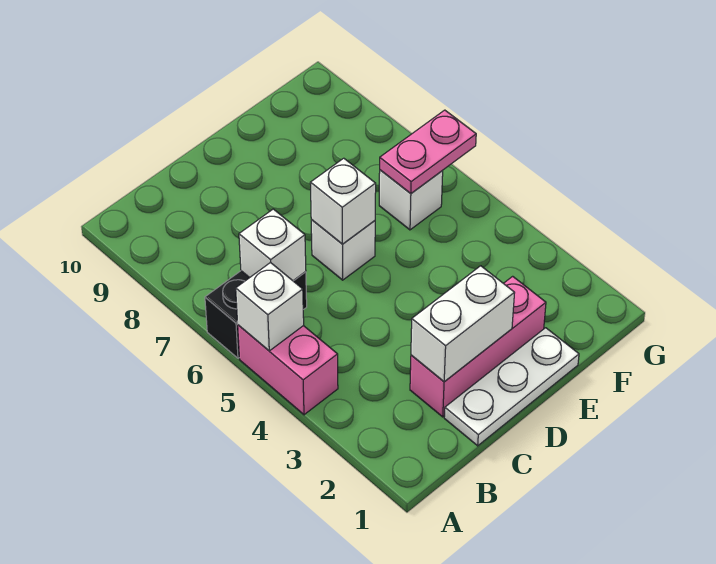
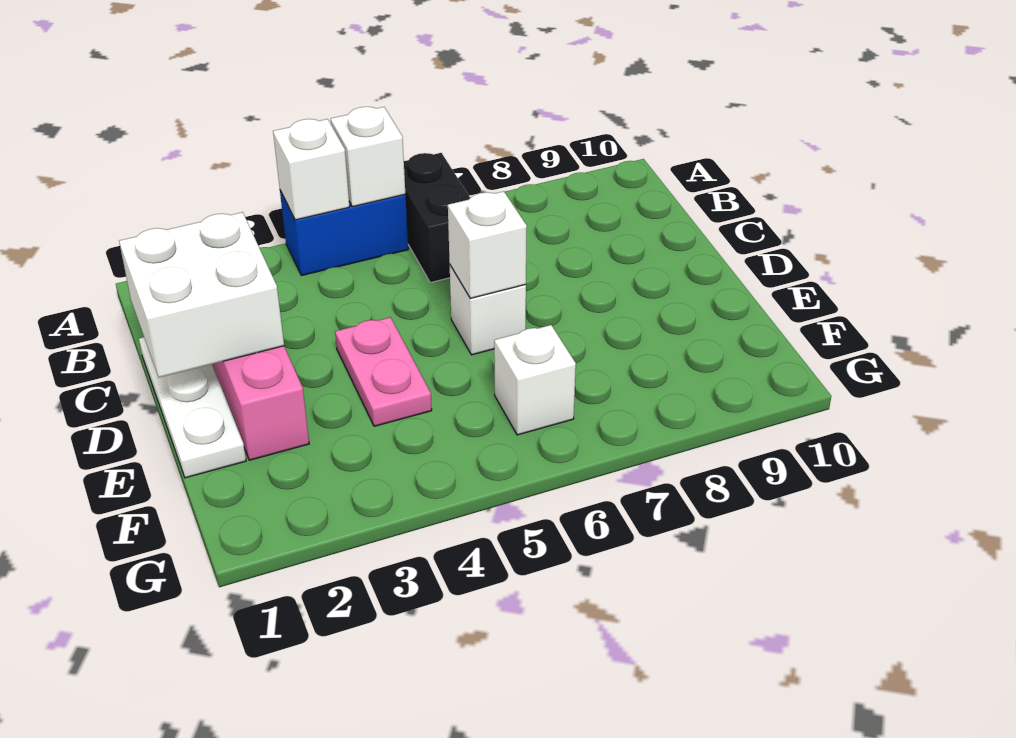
pink brick A4:A5 level 1 -> blue brick A4:A5 level 1
white brick B6 level 2 -> white brick A4 level 2
white brick C2:D2 level 2 -> white brick C1:D2 level 2
pink plate F6:G6 level 2 -> pink plate D4:E4 level 1

